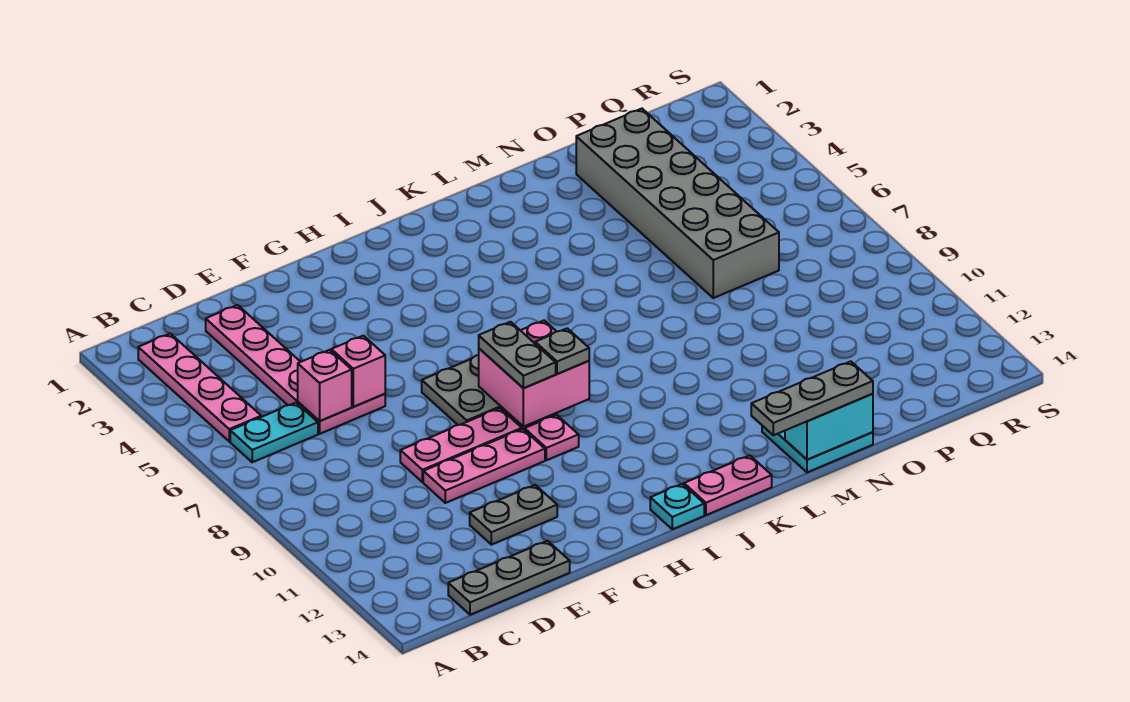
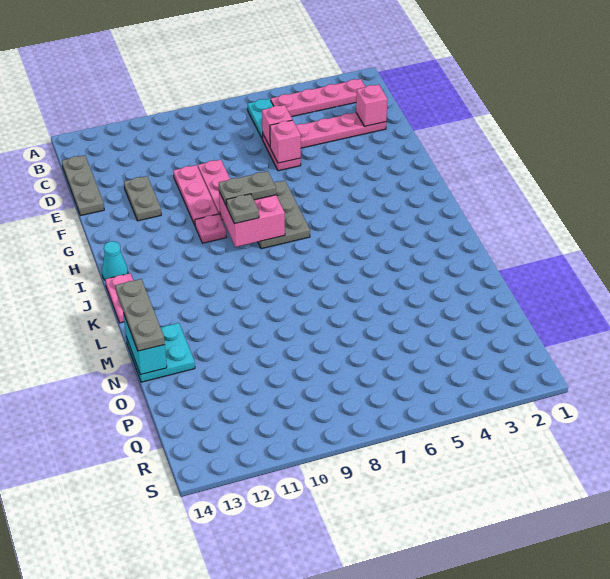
none -> pink brick D2 level 2
cyan plate I14 level 1 -> cyan cone I14 level 1
grey brick O2:P7 level 1 -> none

